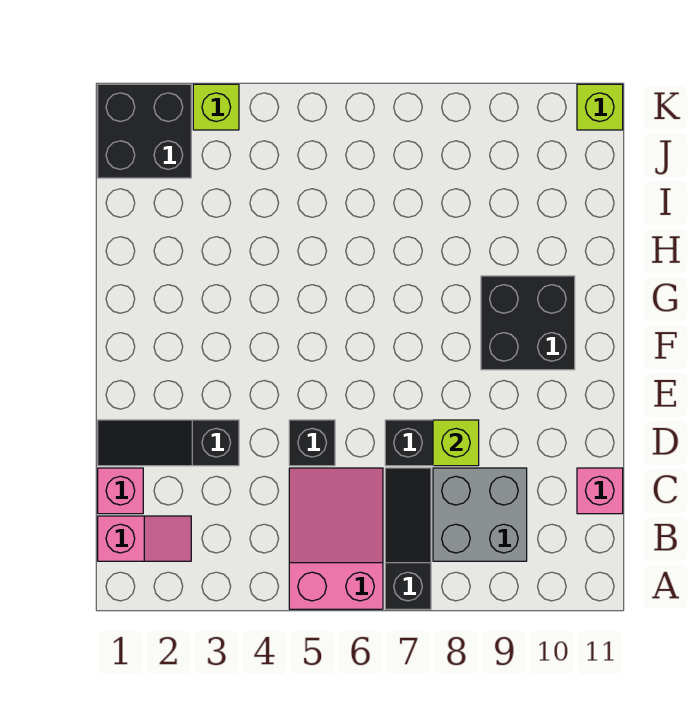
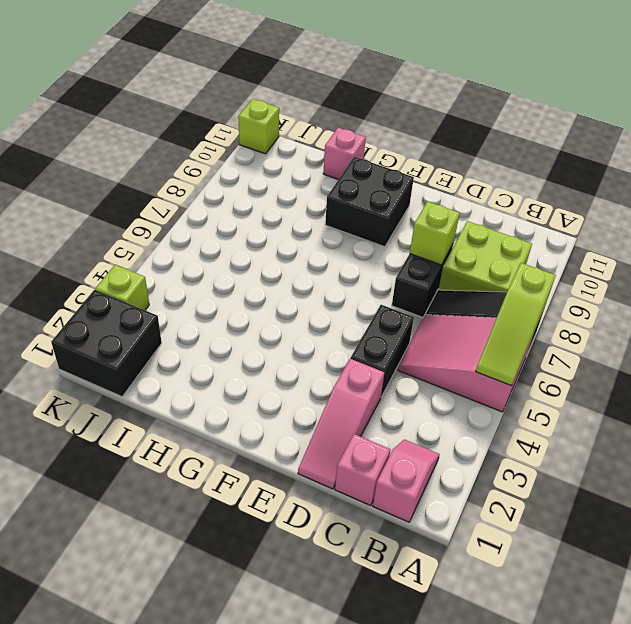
none -> lime slope A5:A7 level 2 top 7
grey brick B8:C9 level 1 -> lime brick B8:C9 level 1
pink brick C11 level 1 -> pink brick H11 level 1
black slope D1:D3 level 1 top 3 -> pink slope D1:D3 level 1 top 3
black brick D5 level 1 -> black brick D4:D5 level 1

